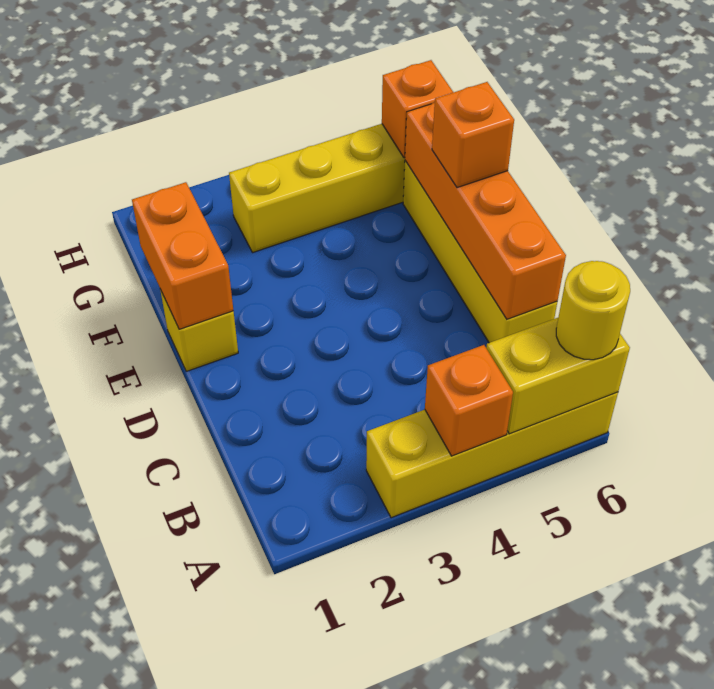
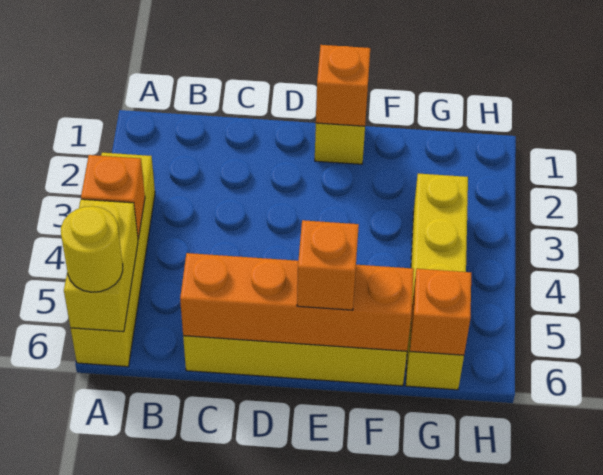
orange brick E1:F1 level 2 -> orange brick E1 level 2

